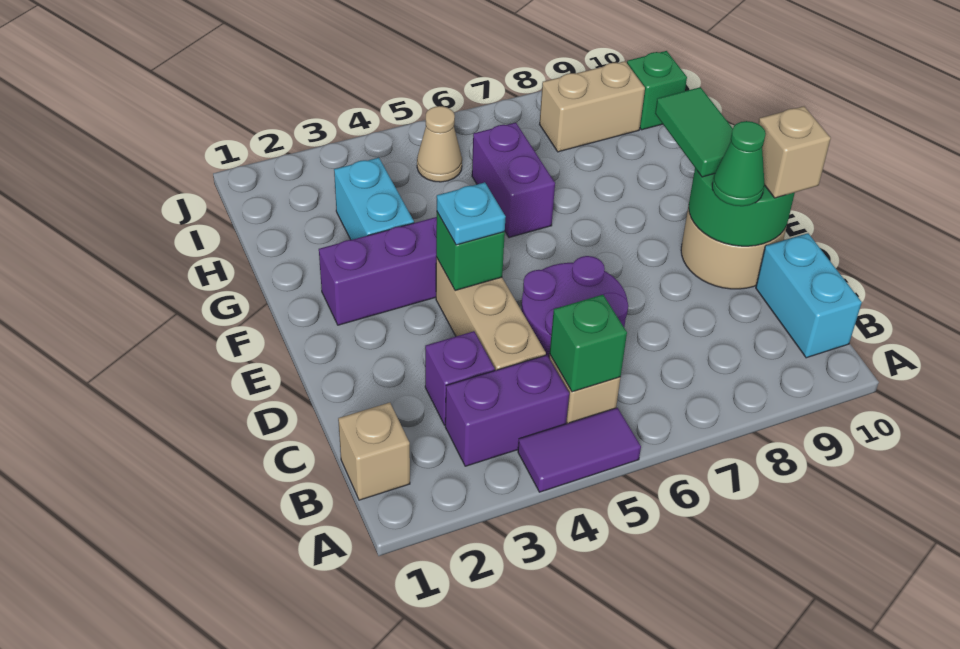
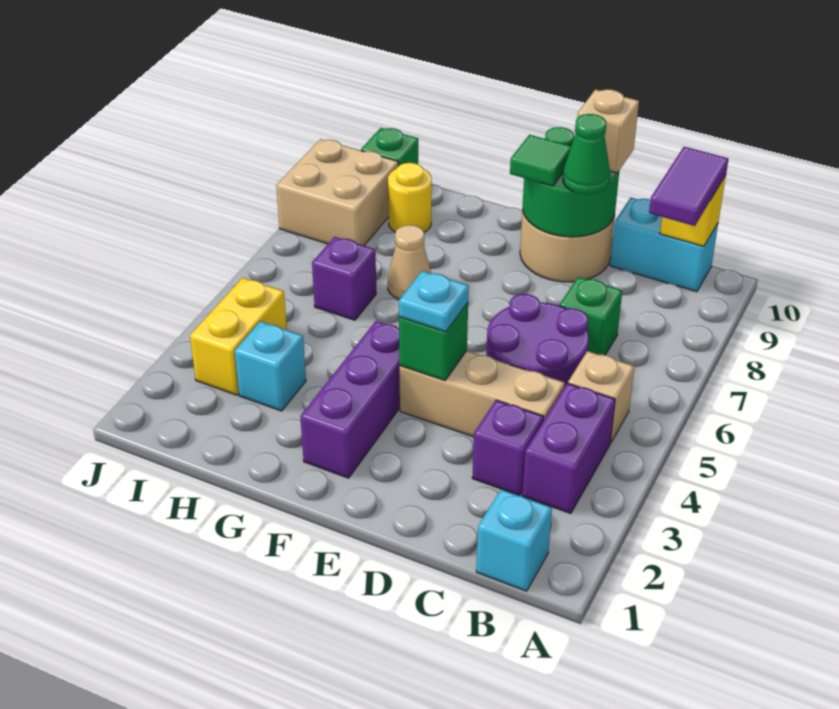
purple tile A4:A5 level 1 -> purple tile B9:B10 level 3
tan brick B1 level 1 -> cyan brick B1 level 1
green brick B5 level 2 -> green brick C7 level 1
none -> yellow brick B10 level 2
green tile E9:F9 level 3 -> green tile E9 level 3
cyan brick G3:H3 level 1 -> cyan brick H3 level 1
purple brick G6:H6 level 1 -> purple brick H6 level 1
none -> yellow round brick H9 level 1
none -> yellow brick I3:I4 level 1
tan cone I5 level 1 -> tan cone G7 level 1
tan brick I8:I9 level 1 -> tan brick I8:J9 level 1

